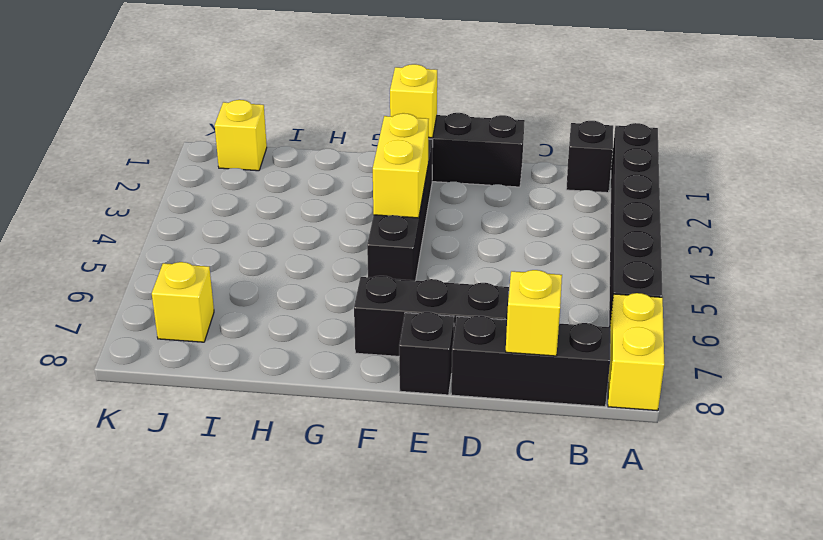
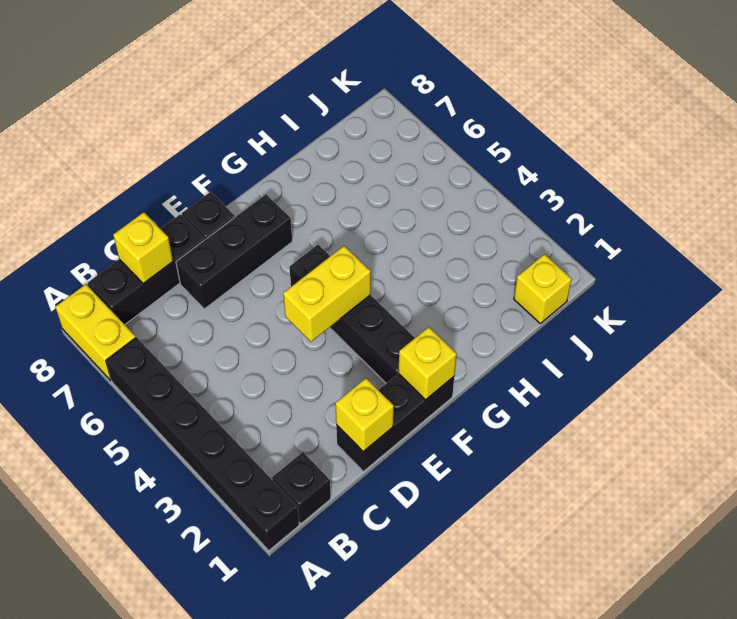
yellow brick F3:F4 level 2 -> yellow brick E4:F4 level 2
yellow brick J7 level 1 -> yellow brick D1 level 2

